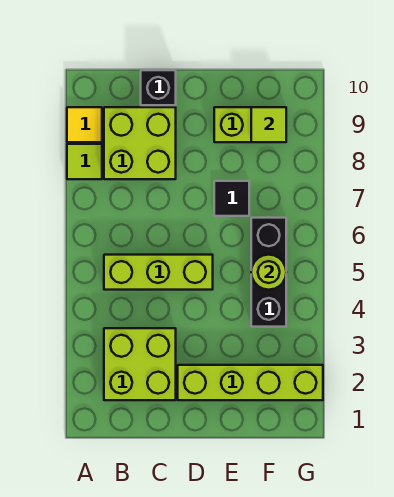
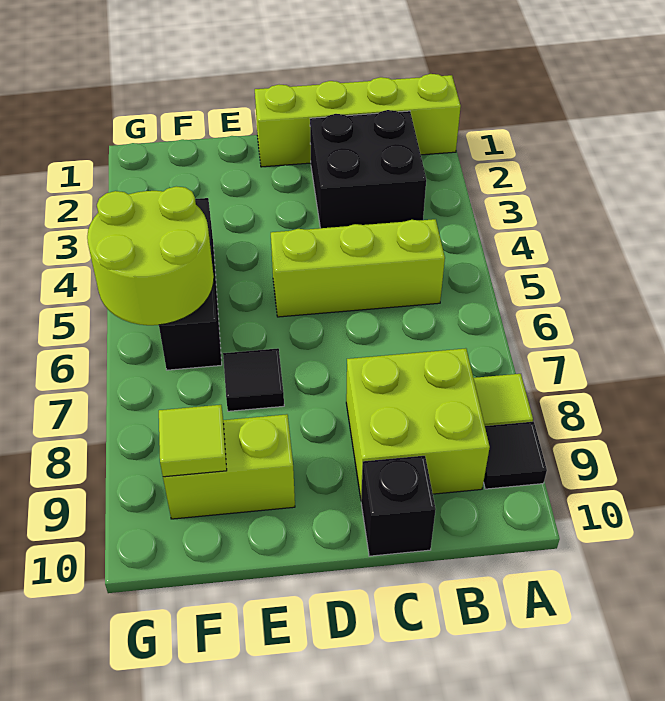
yellow tile A9 level 1 -> black tile A9 level 1
lime brick B2:C3 level 1 -> black brick B2:C3 level 1
lime brick D2:G2 level 1 -> lime brick A1:D1 level 1
lime round brick F5 level 2 -> lime round brick F5:G6 level 2

